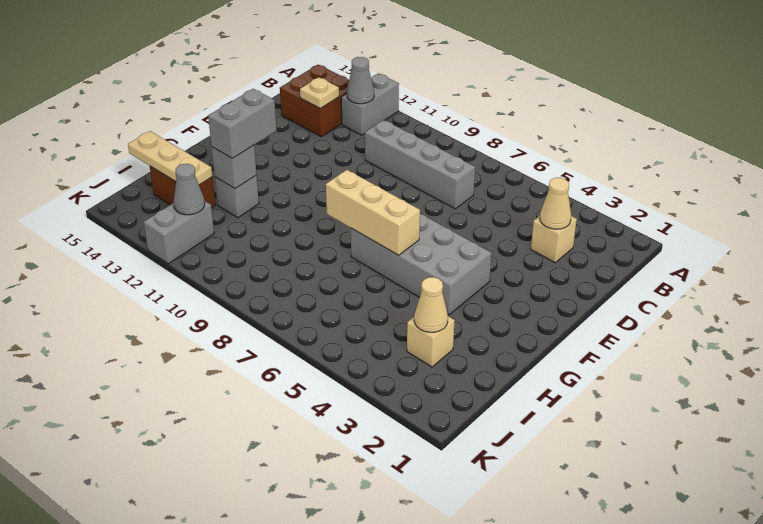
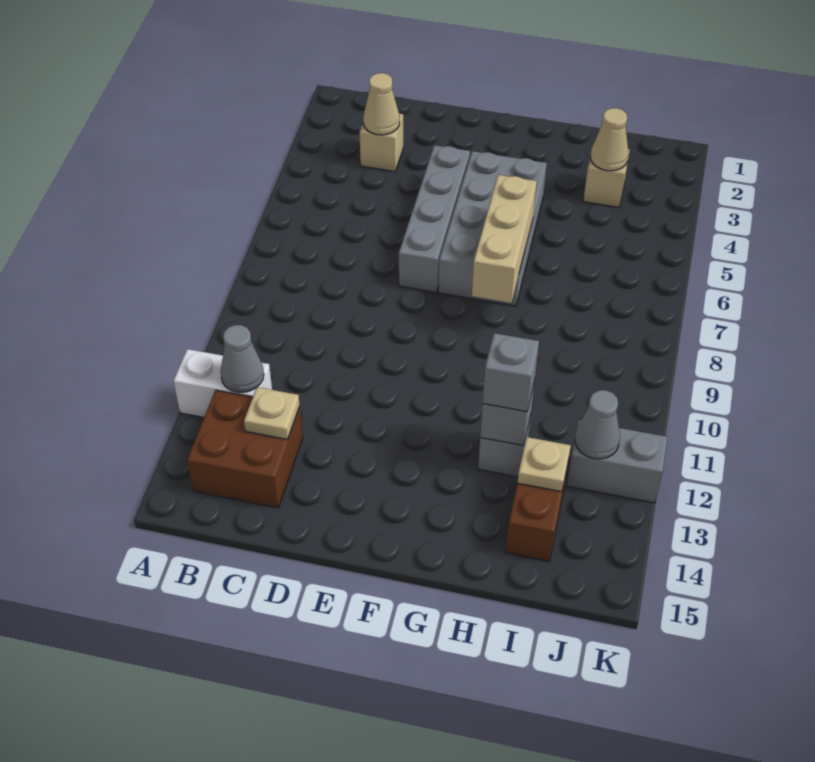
grey brick A12:B12 level 1 -> white brick A12:B12 level 1
grey brick C7:C10 level 1 -> grey brick E4:E7 level 1
grey brick G12:H12 level 3 -> grey brick H12 level 3
tan plate I13:I15 level 2 -> tan plate I13 level 2

